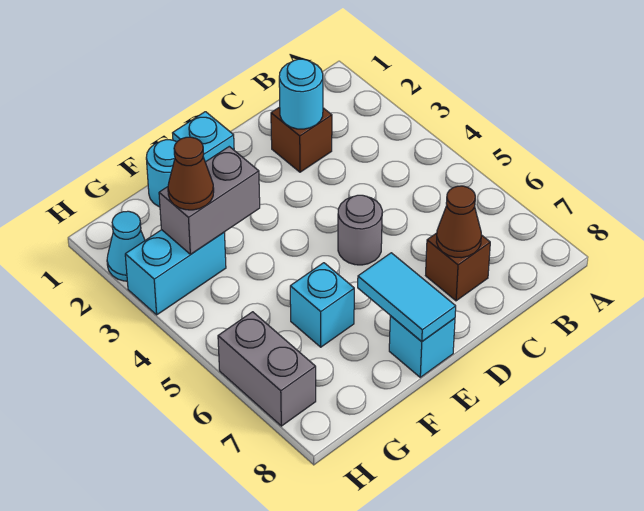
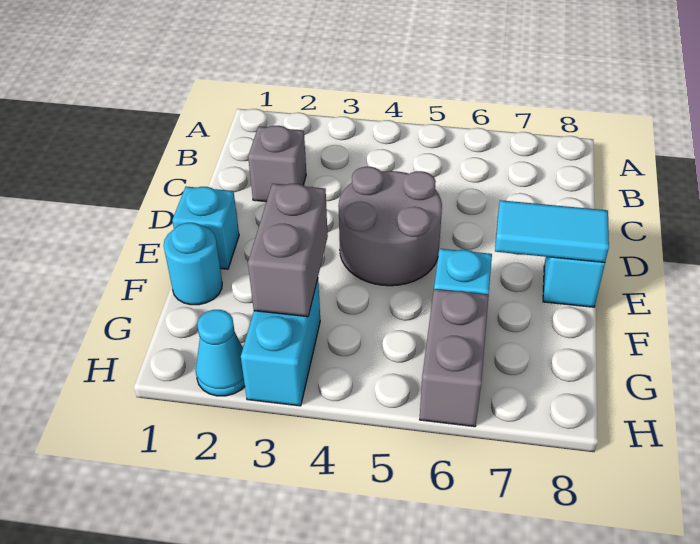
brown brick C2 level 1 -> grey brick C2 level 1
cyan round brick C2 level 2 -> none
brown brick C7 level 1 -> none
brown cone C7 level 2 -> none
grey round brick D5 level 1 -> grey round brick D4:E5 level 1
brown cone G3 level 3 -> none
grey brick H6:H7 level 1 -> grey brick G6:H6 level 1

